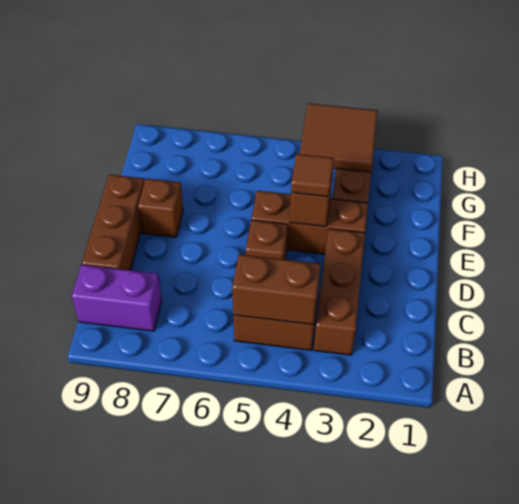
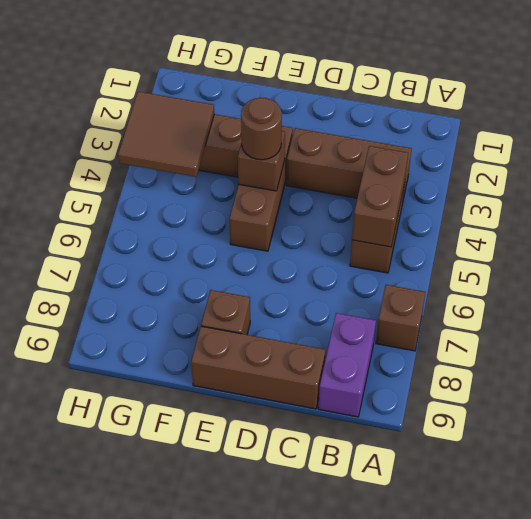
brown brick D5 level 1 -> brown brick A7 level 1
brown tile E4 level 3 -> brown round brick E4 level 3

